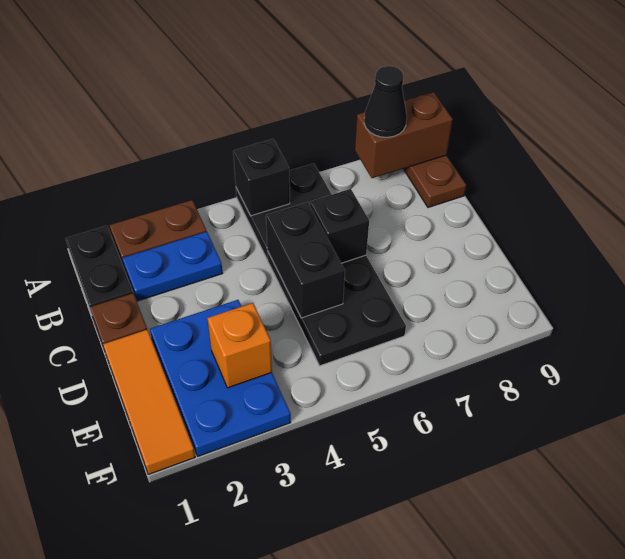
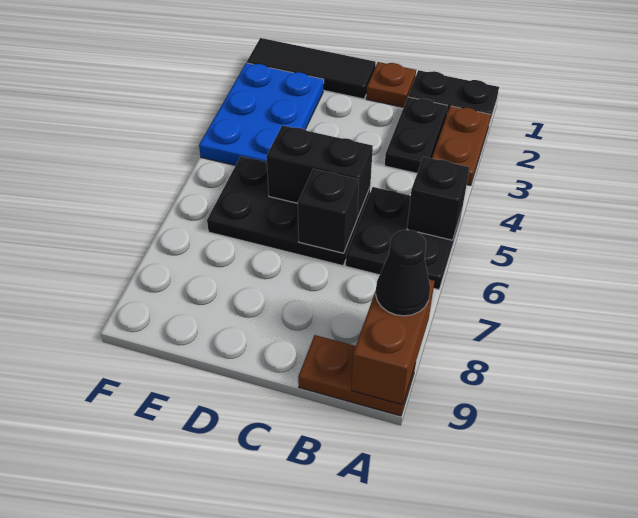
blue plate B2:B3 level 1 -> black plate B2:B3 level 1
orange tile D1:F1 level 1 -> black tile D1:F1 level 1
blue plate D2:F3 level 1 -> blue plate E2:F4 level 1
orange brick E3 level 2 -> none

